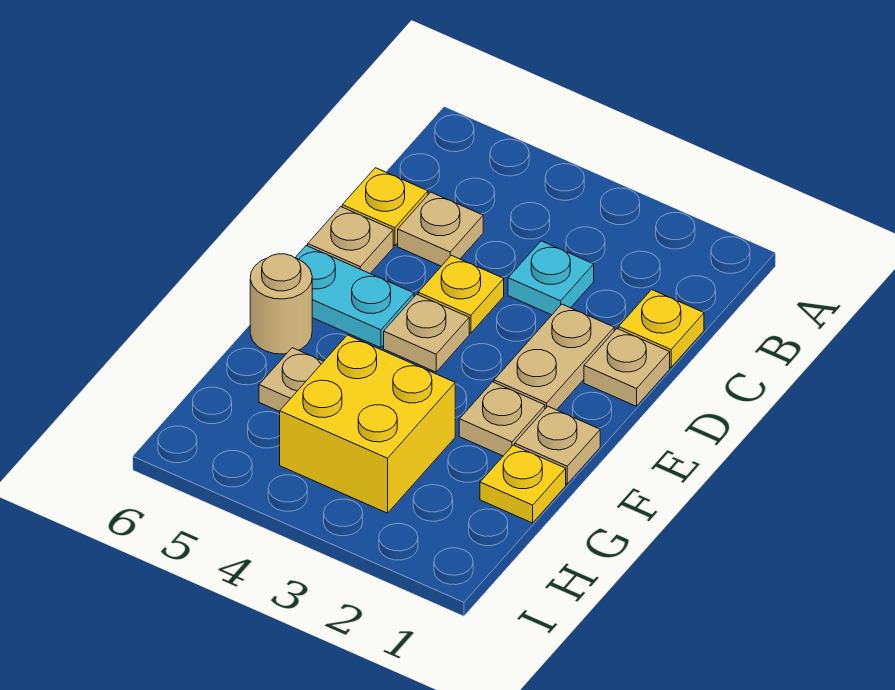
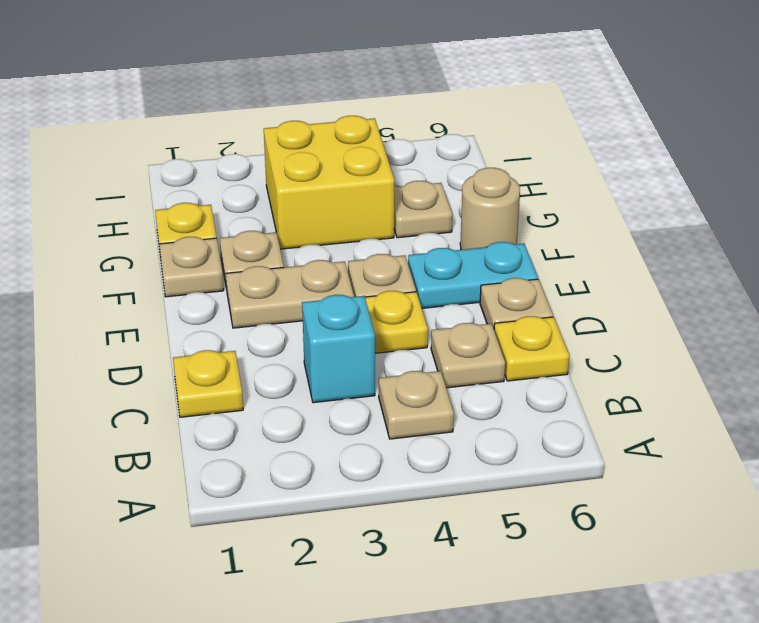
cyan plate C3 level 1 -> cyan brick C3 level 1
tan plate D1 level 1 -> tan plate B4 level 1
tan plate D2:E2 level 1 -> tan plate E2:E3 level 1

